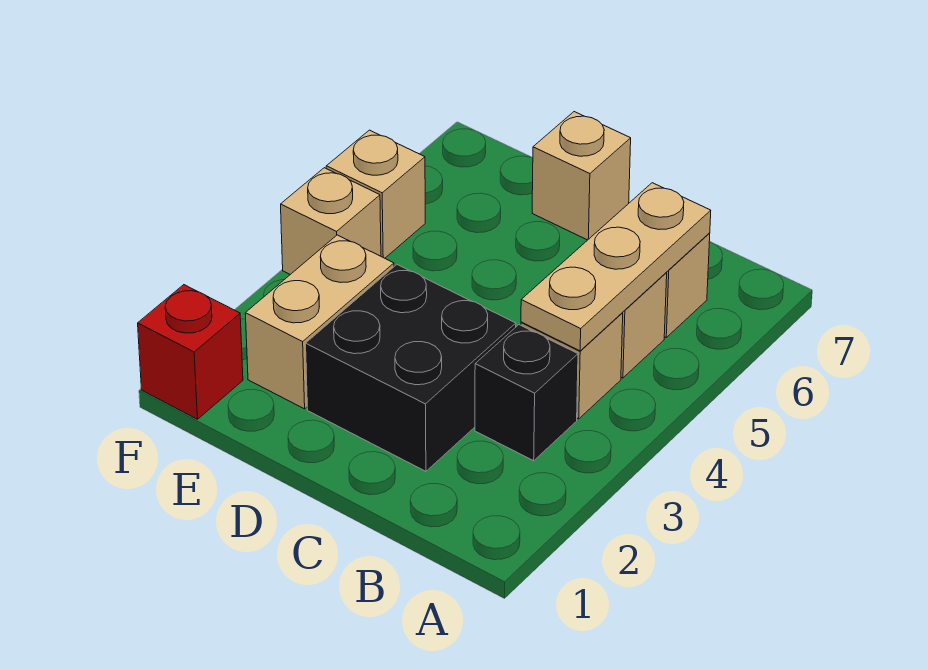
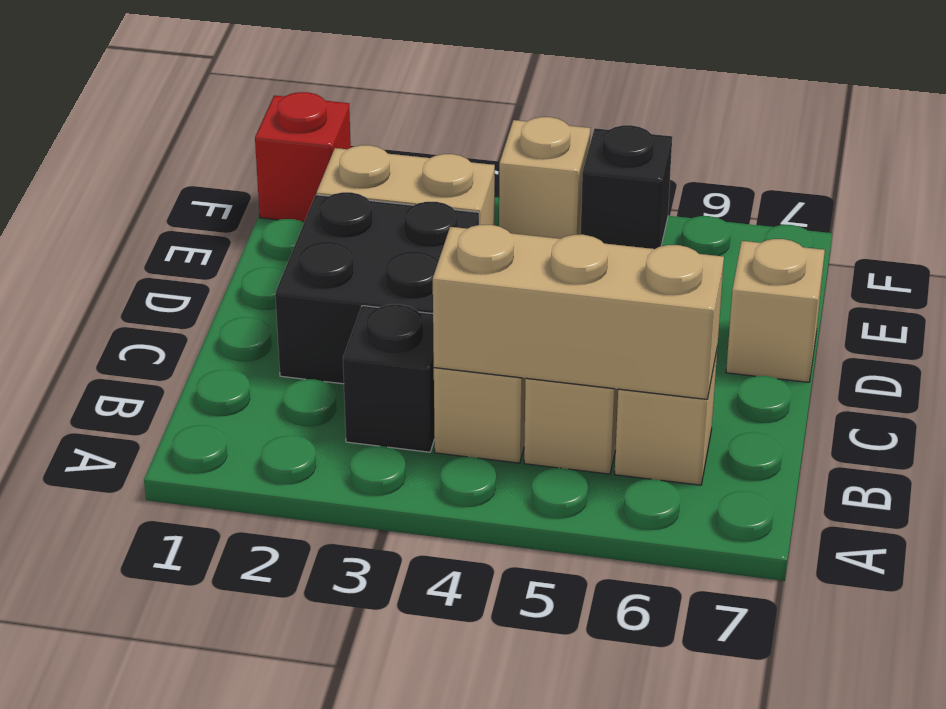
tan plate B4:B6 level 2 -> tan brick B4:B6 level 2
tan brick F5 level 1 -> black brick F5 level 1

